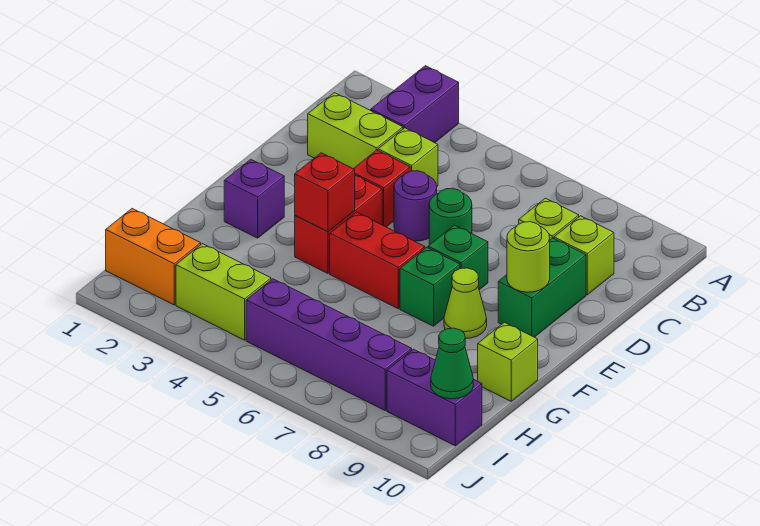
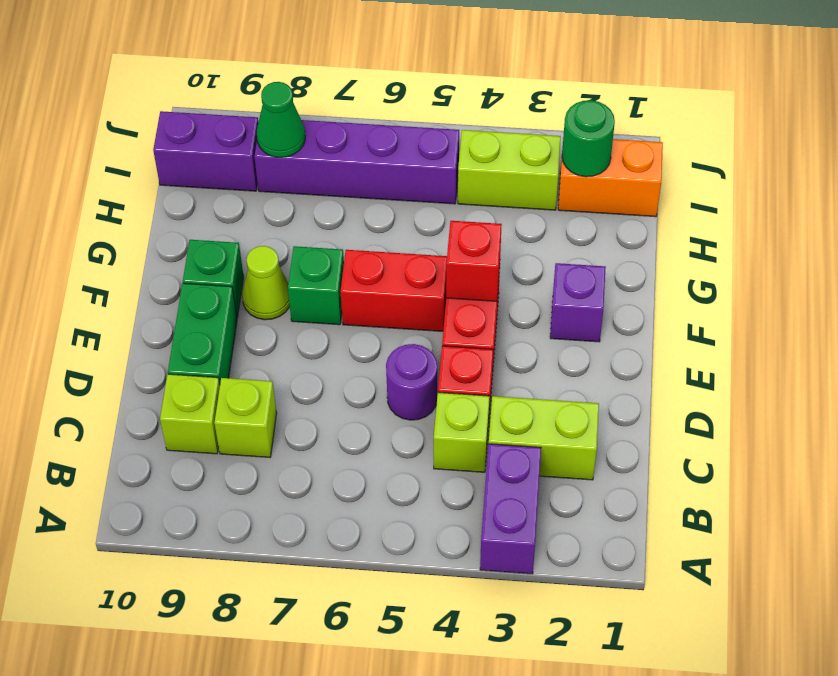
green round brick D6 level 1 -> green round brick I2 level 2
green brick E7 level 1 -> green brick F9 level 1
lime round brick E9 level 2 -> none
lime brick G10 level 1 -> none
green cone I10 level 2 -> green cone I8 level 2

